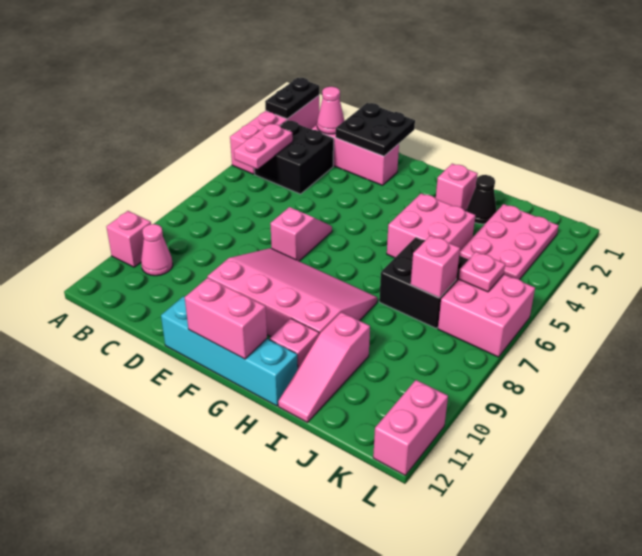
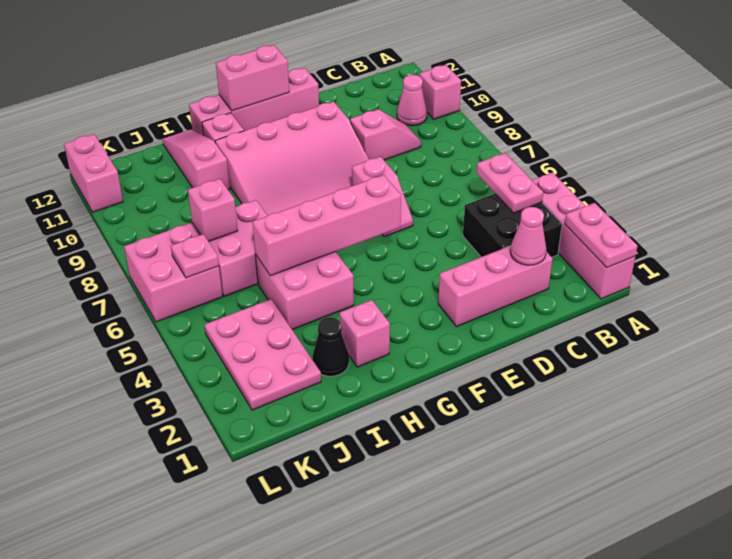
black plate A1:A2 level 2 -> pink plate A1:A2 level 2
none -> pink slope C9:D9 level 1 top D
black plate D1:E2 level 2 -> none
cyan brick E12:H12 level 1 -> pink brick E12:H12 level 1
none -> pink brick F5:I5 level 2
black brick I6:J7 level 1 -> pink brick I6:J7 level 1

